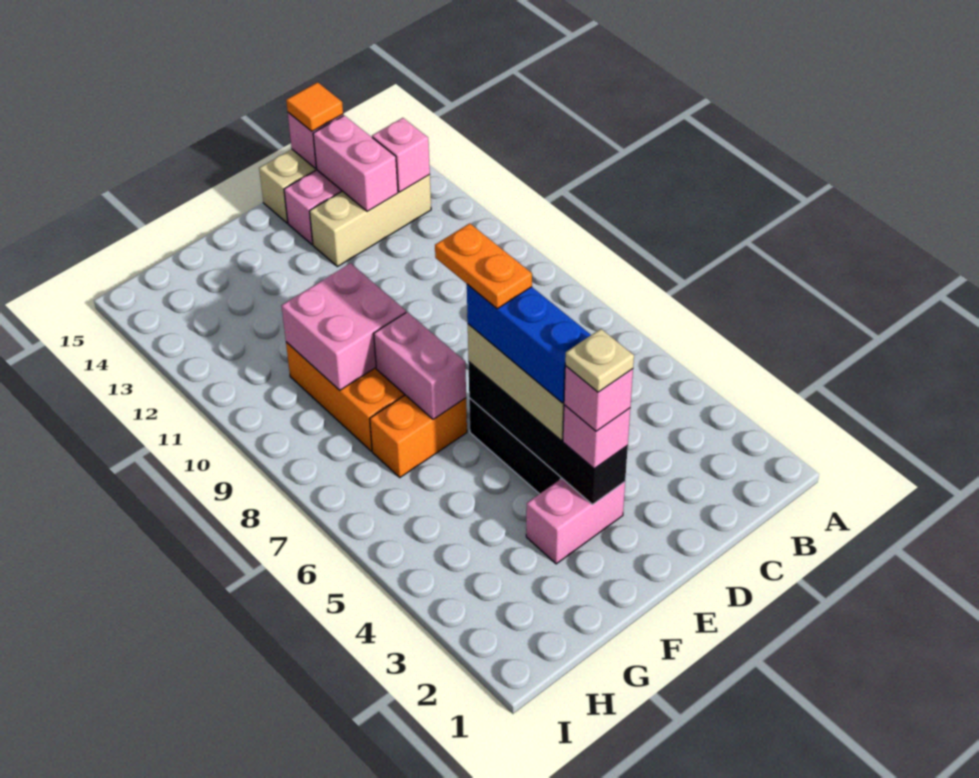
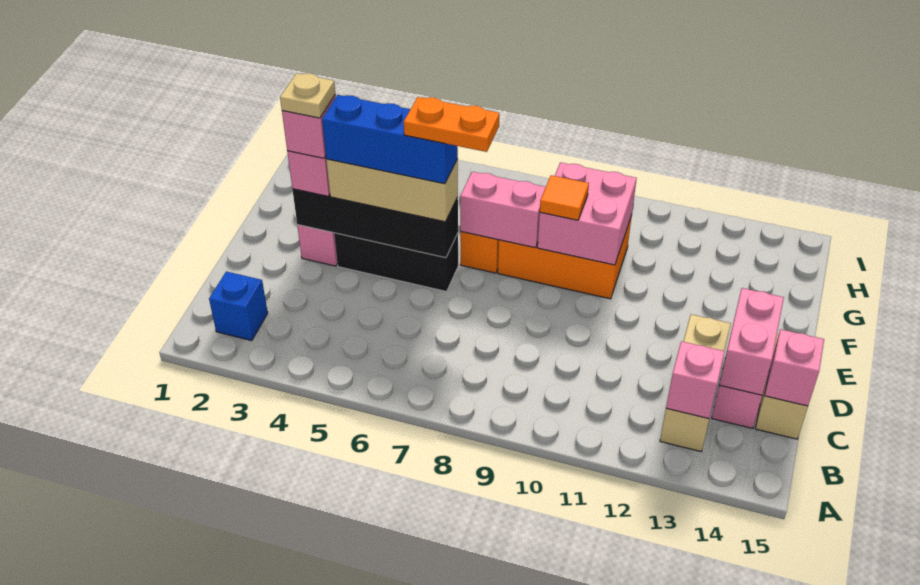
none -> blue brick B2 level 1
pink brick C13:C14 level 2 -> pink brick C14:D14 level 2
orange tile C15 level 3 -> orange tile F9 level 3

